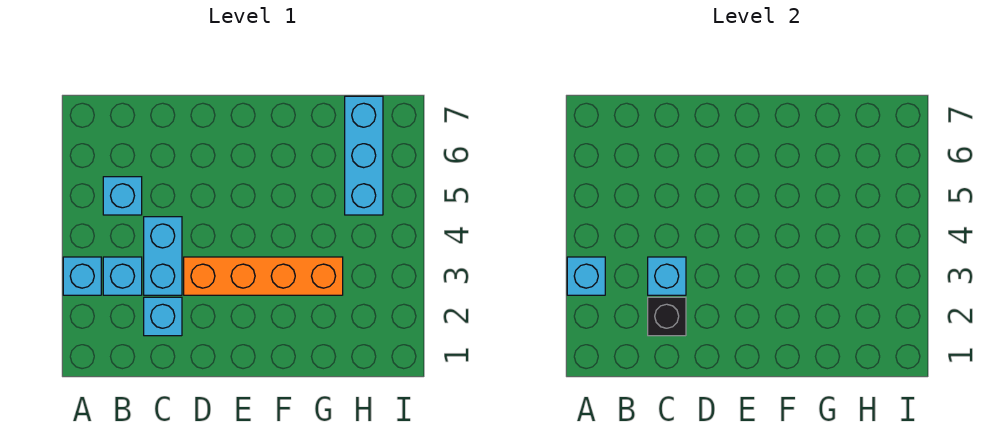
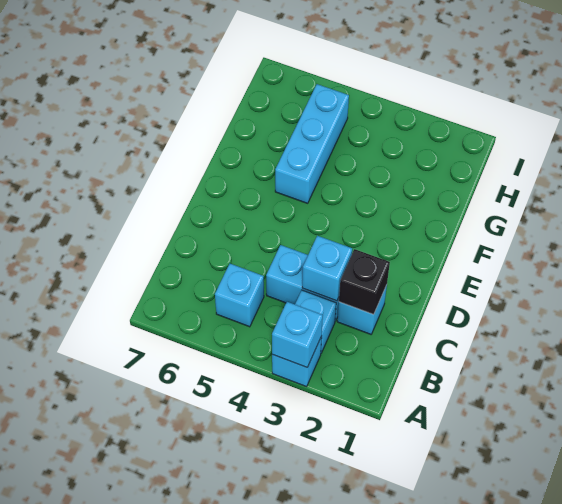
orange brick D3:G3 level 1 -> none
cyan brick H5:H7 level 1 -> cyan brick F5:H5 level 1

